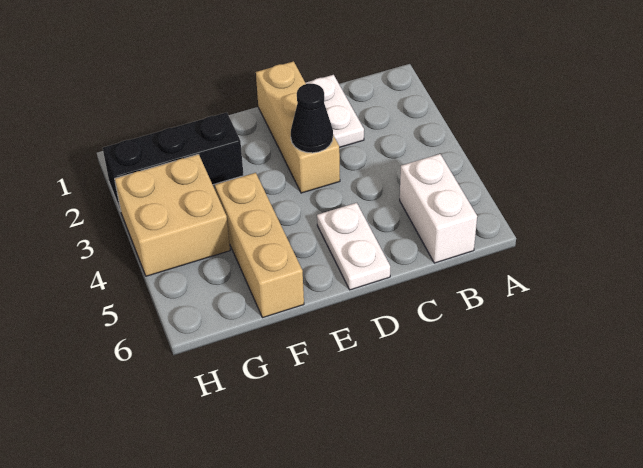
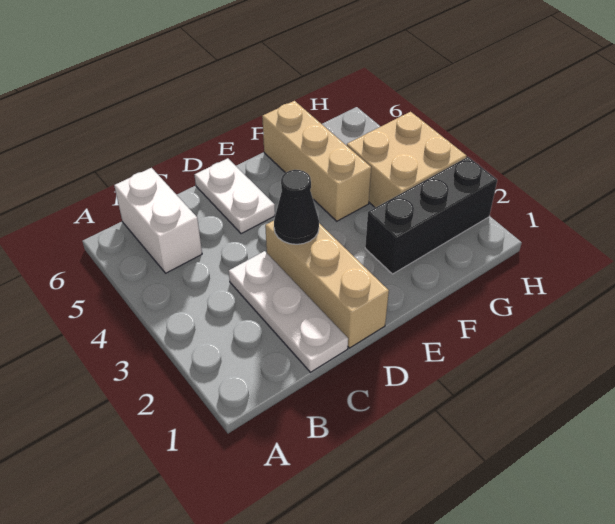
white plate C1:C2 level 1 -> white plate C1:C3 level 1

